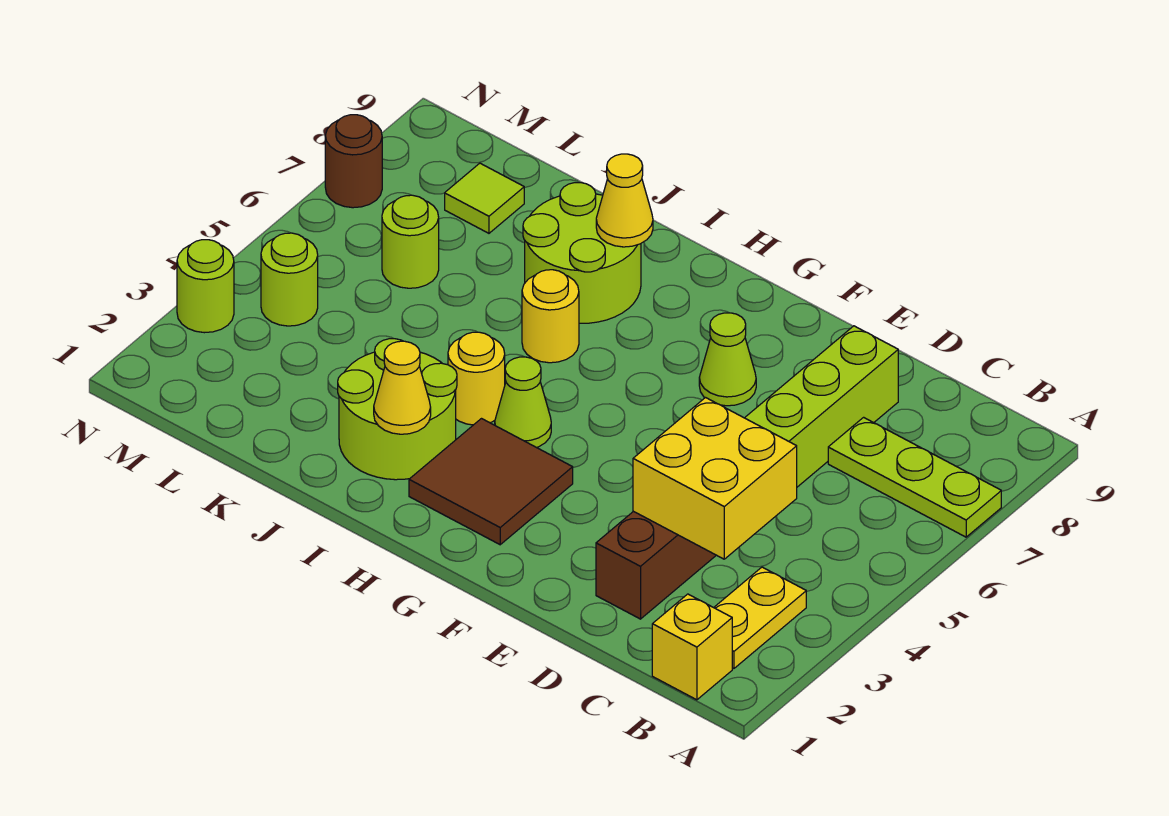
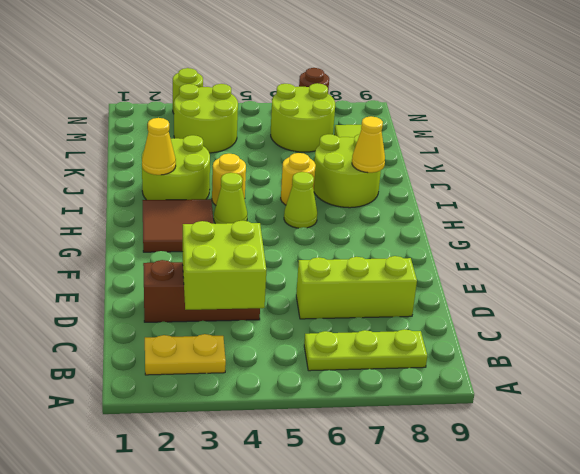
lime plate A7:C7 level 1 -> lime plate B6:B8 level 1
yellow brick B1 level 1 -> none
yellow brick C3:D4 level 2 -> lime brick C3:D4 level 2
lime cone F7 level 1 -> lime cone H6 level 1
lime round brick L6 level 1 -> lime round brick L6:M7 level 1
lime round brick M4 level 1 -> lime round brick L3:M4 level 1

